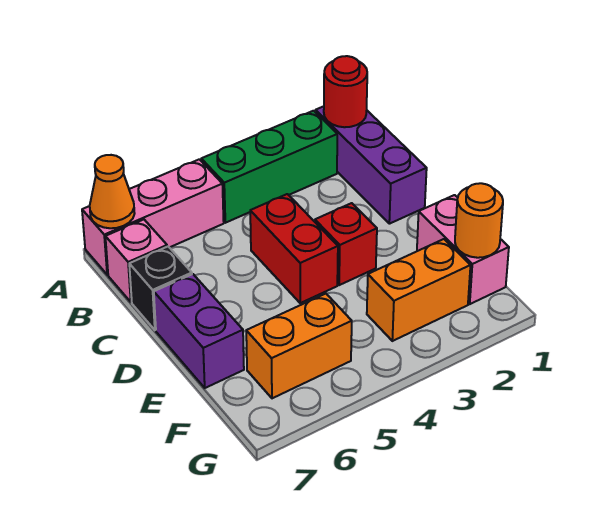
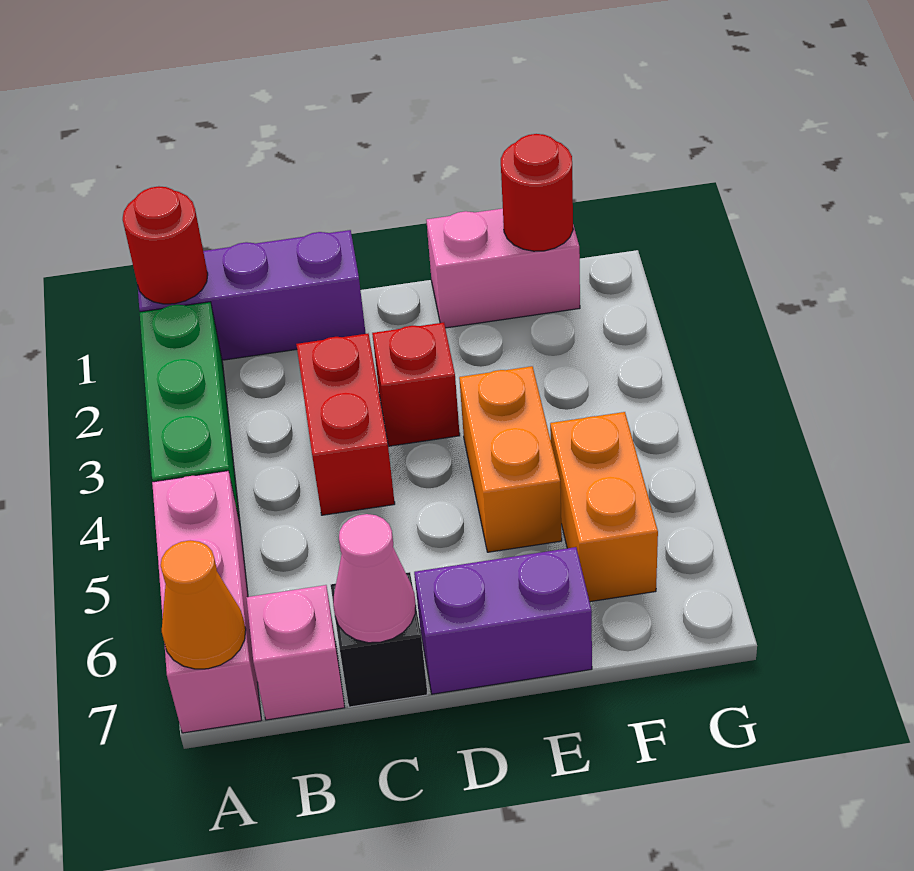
red brick C4:D4 level 1 -> red brick C3:C4 level 1
none -> pink cone C7 level 2
orange round brick F1 level 2 -> red round brick F1 level 2
orange brick F2:F3 level 1 -> orange brick E4:E5 level 1

